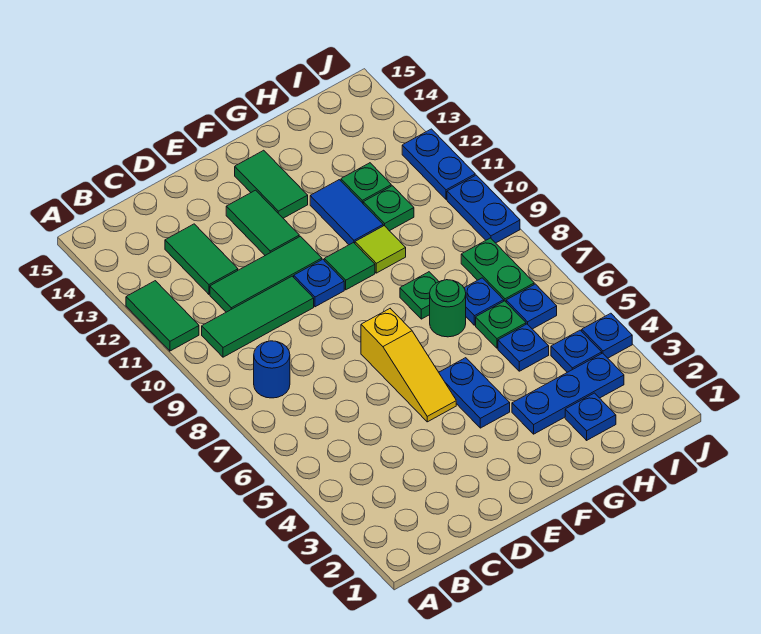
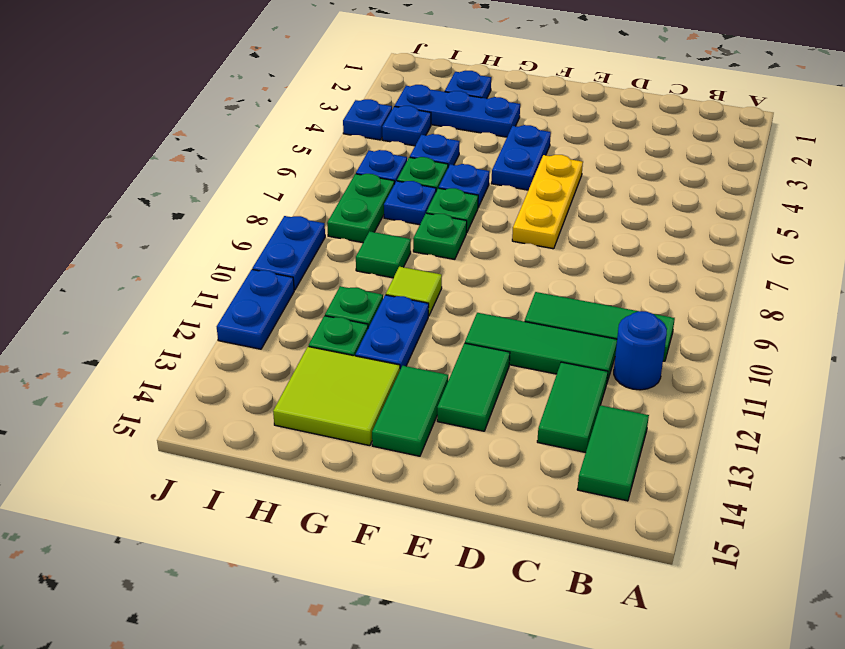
green tile A11:A12 level 1 -> green tile B13:B14 level 1
blue round brick B8 level 1 -> blue round brick B11 level 1
yellow slope E5:E7 level 1 top 7 -> yellow plate E5:E7 level 1
blue plate E10 level 1 -> blue plate G6 level 1
green tile F10 level 1 -> green tile H9 level 1
green round brick G7 level 1 -> green plate G7 level 1
blue tile G11:G12 level 1 -> blue plate G11:G12 level 1
none -> lime tile G13:H14 level 1

